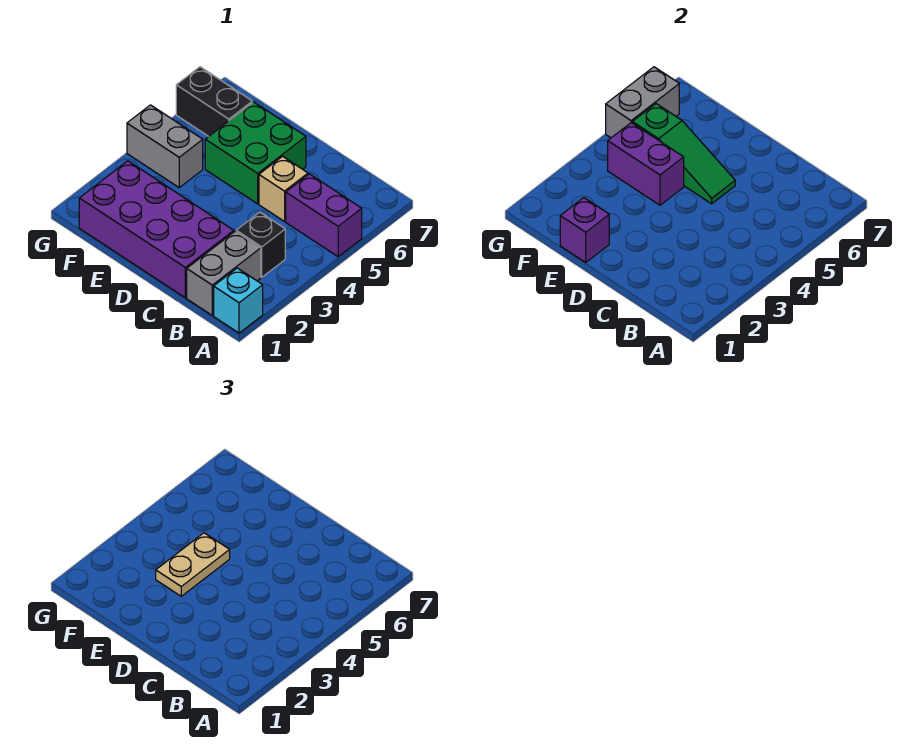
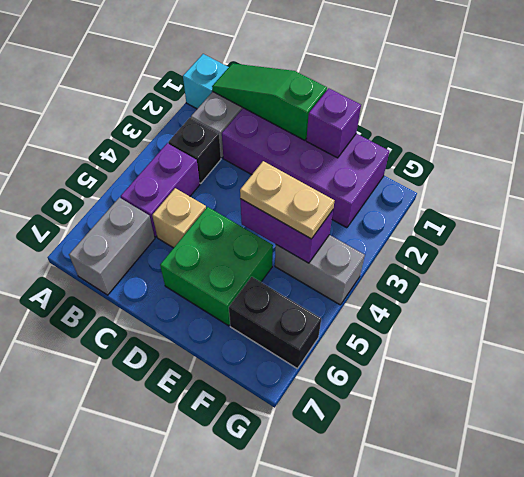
purple brick A5:B5 level 1 -> purple brick B4:B5 level 1
green slope D5:F5 level 2 top F -> green slope B1:D1 level 2 top D
tan plate E3:E4 level 3 -> tan plate E4:F4 level 3
grey brick G5:G6 level 2 -> grey brick B6:B7 level 1

